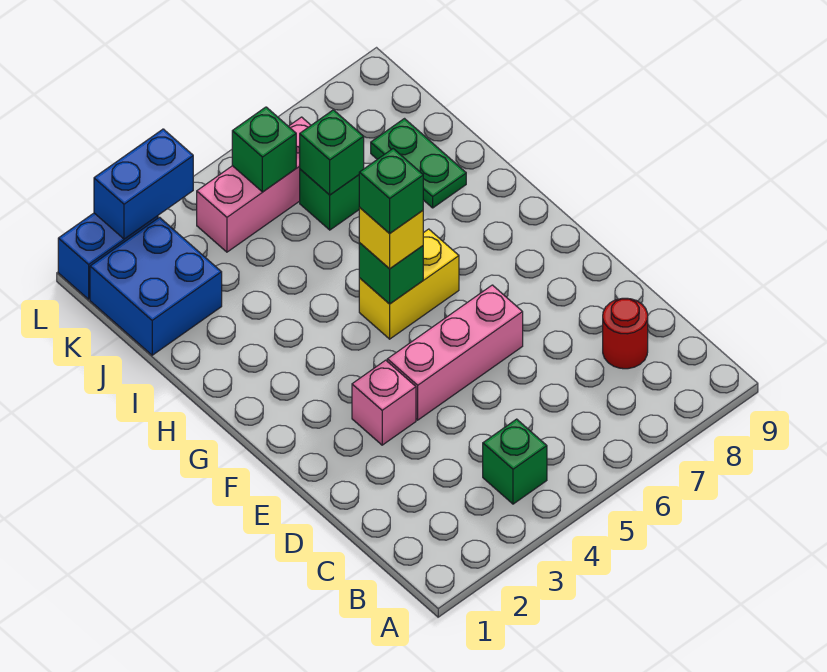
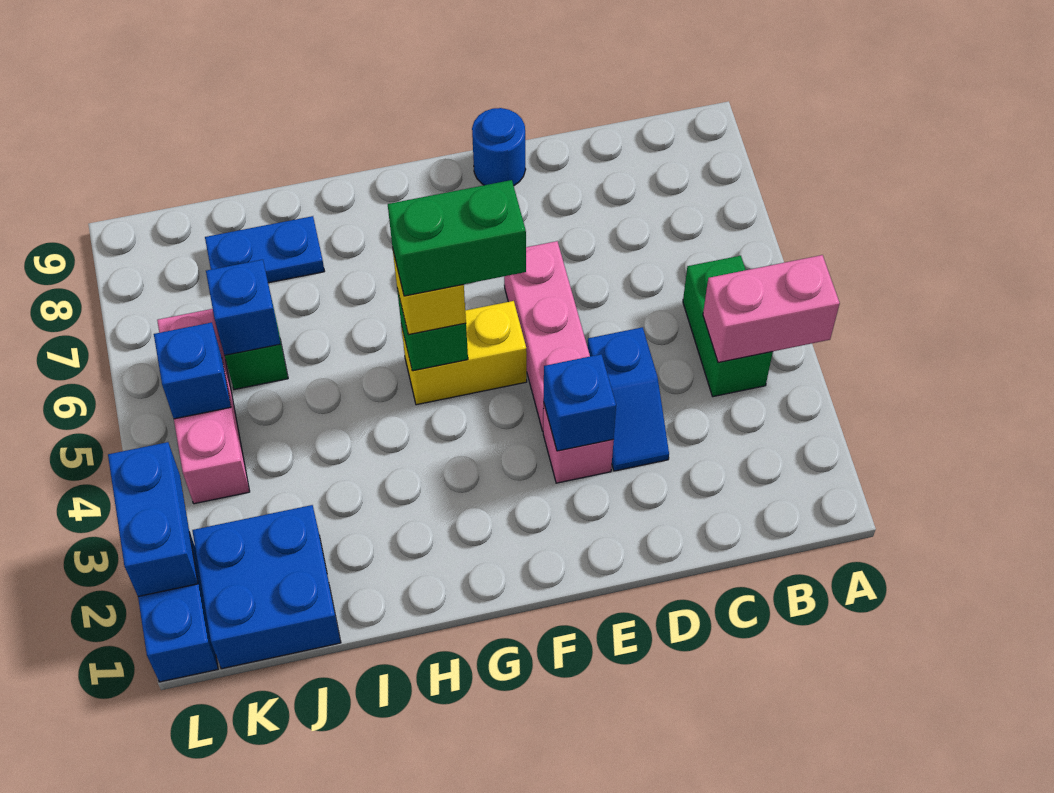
none -> pink brick A4:B4 level 2
green brick B4 level 1 -> green brick B4:B5 level 1
red round brick C8 level 1 -> none
none -> blue slope D3:D4 level 1 top 4
none -> blue brick E3 level 2
none -> blue round brick E9 level 1
yellow brick G5:G6 level 1 -> yellow brick F5:G5 level 1
green brick G5 level 4 -> green brick F5:G5 level 4
green plate I8:J8 level 1 -> blue plate I8:J8 level 1
green brick J6 level 2 -> blue brick J6 level 2
green brick K5 level 2 -> blue brick K5 level 2

